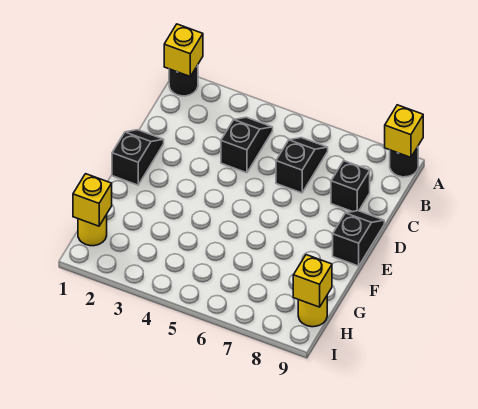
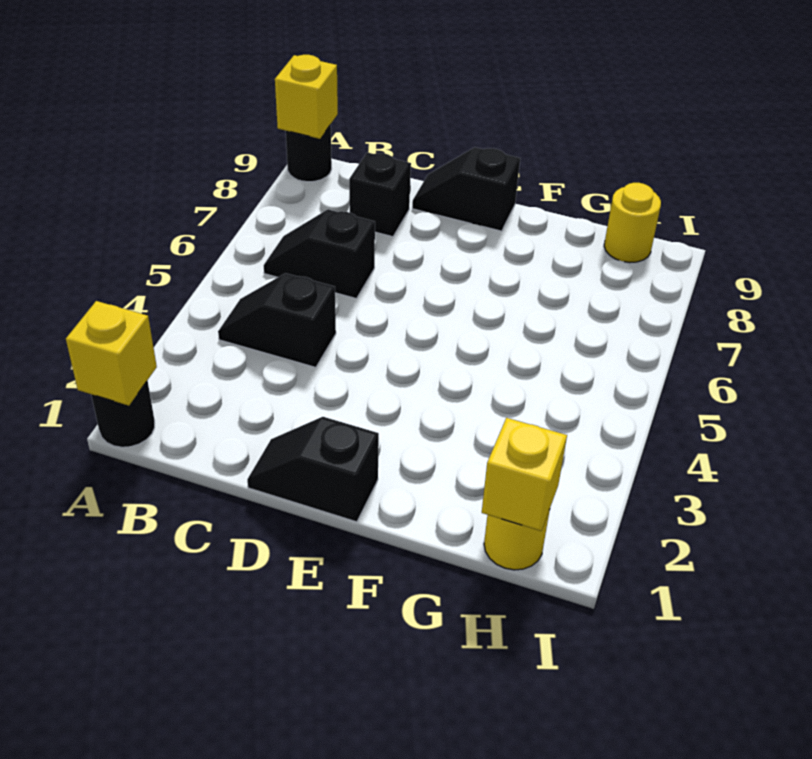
yellow brick H9 level 2 -> none

